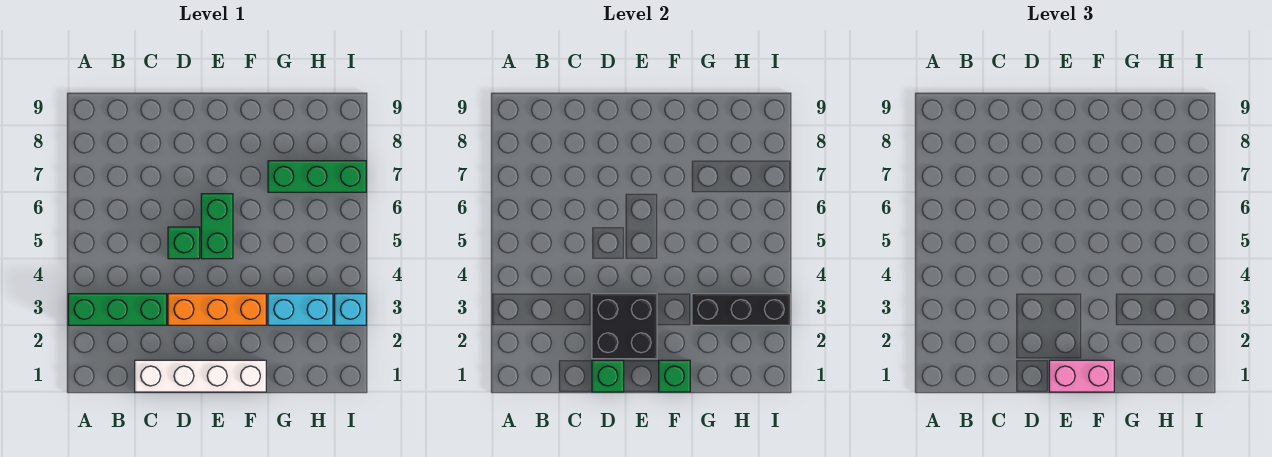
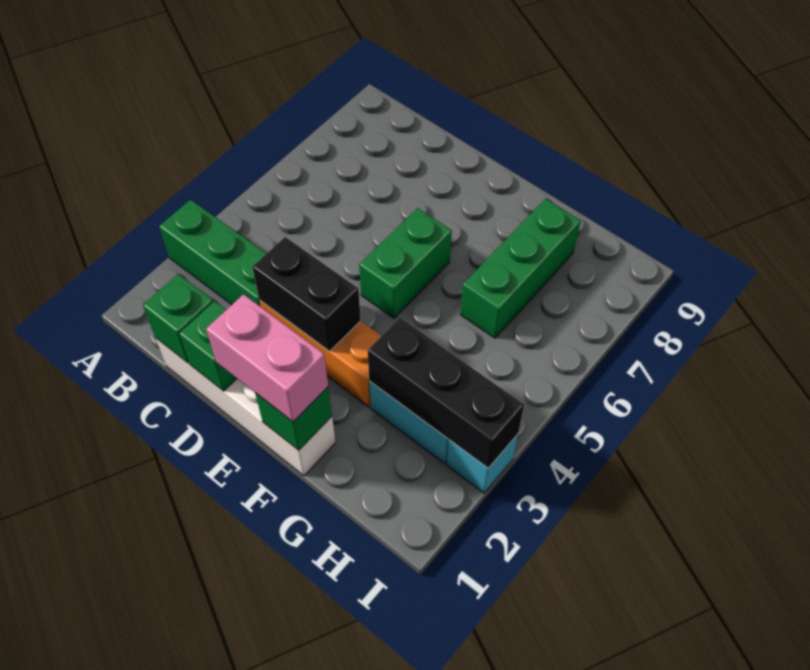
black brick D2:E3 level 2 -> black brick D3:E3 level 2
green brick D5 level 1 -> green brick C1 level 2
green brick G7:I7 level 1 -> green brick G6:G8 level 1

